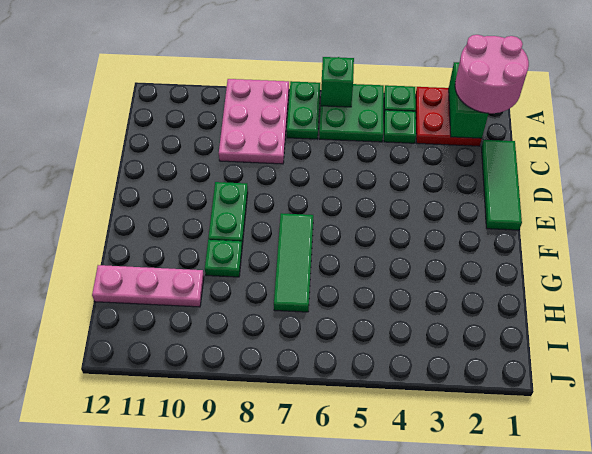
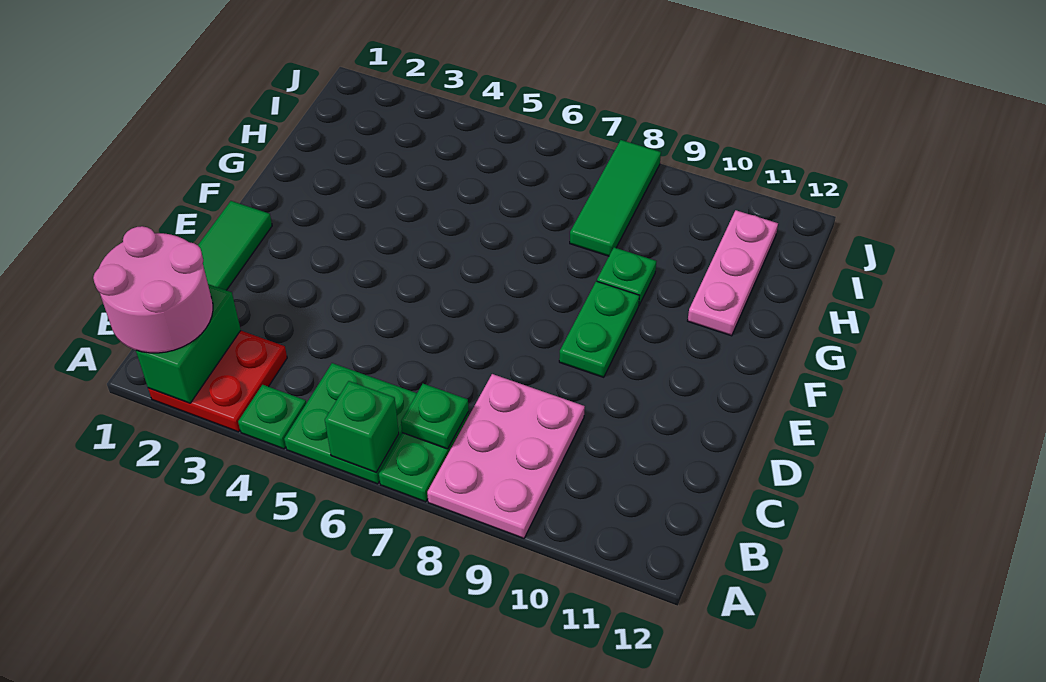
green plate B4 level 1 -> green plate B7 level 2
green tile F7:H7 level 1 -> green tile H8:J8 level 1
pink plate H10:H12 level 1 -> pink plate G11:I11 level 1

